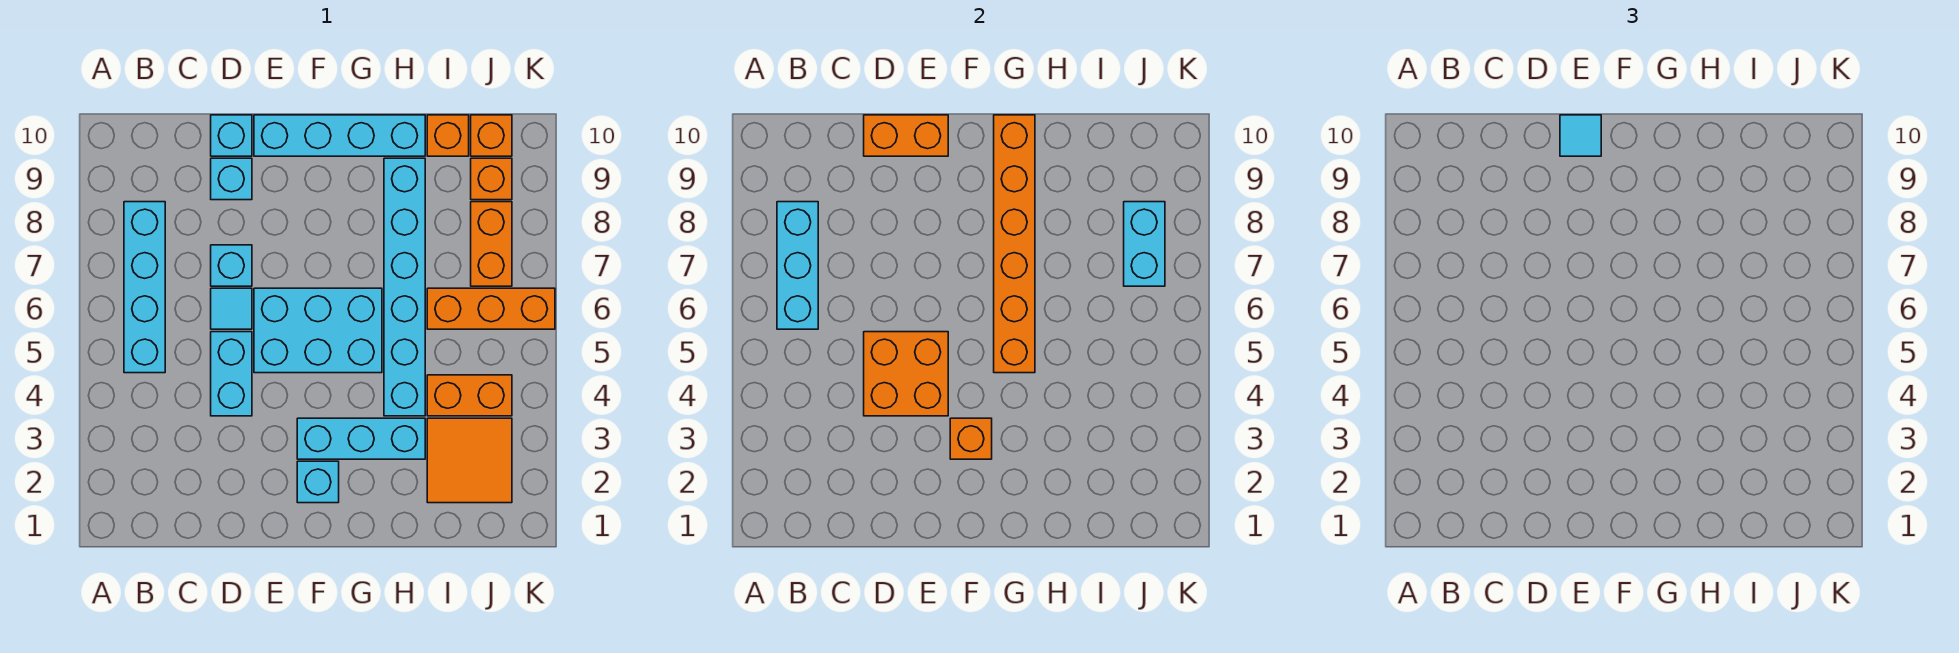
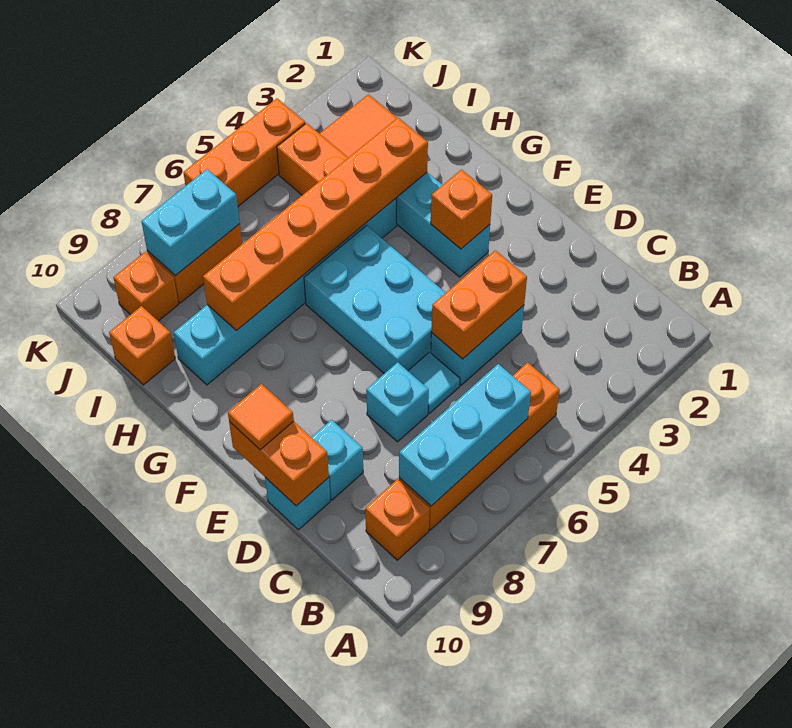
cyan brick B5:B8 level 1 -> orange brick B5:B8 level 1
orange brick D4:E5 level 2 -> orange brick D4:D5 level 2
cyan brick E10:H10 level 1 -> none
cyan tile E10 level 3 -> orange tile E10 level 3
cyan brick F2 level 1 -> none
orange brick G5:G10 level 2 -> orange brick H3:H8 level 2
orange brick I6:K6 level 1 -> orange brick K4:K6 level 1
orange brick J10 level 1 -> orange brick B9 level 1

